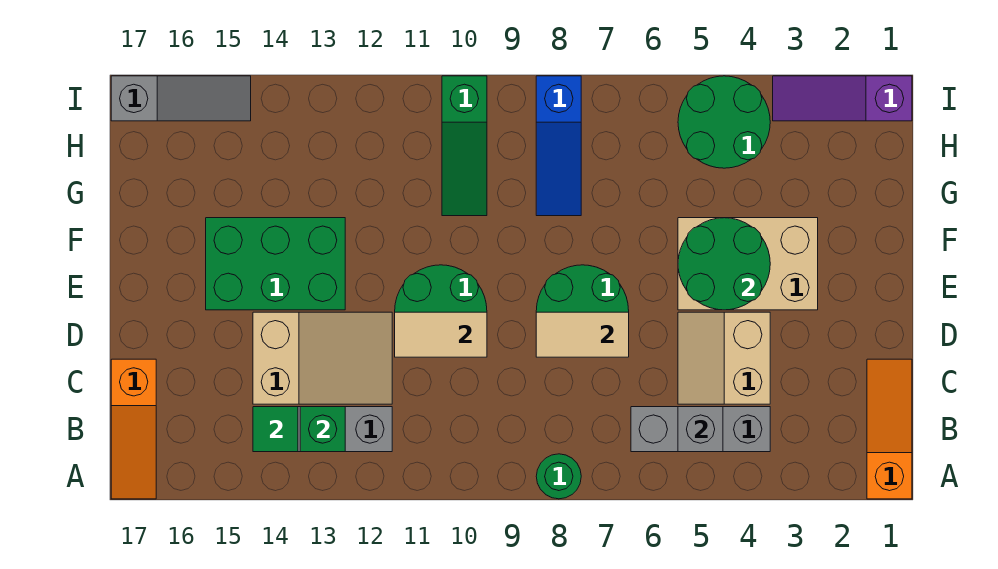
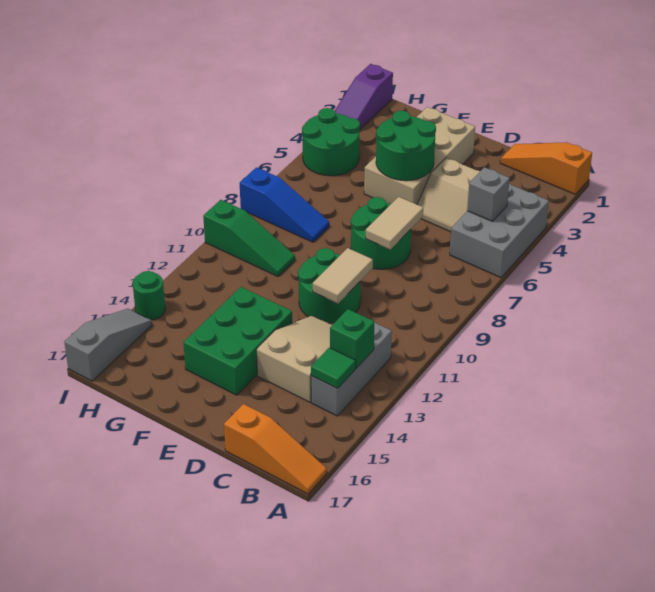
green round brick A8 level 1 -> green round brick I14 level 1
grey brick B4:B6 level 1 -> grey brick A4:B6 level 1
tan brick E3:F5 level 1 -> tan brick E2:F5 level 1

